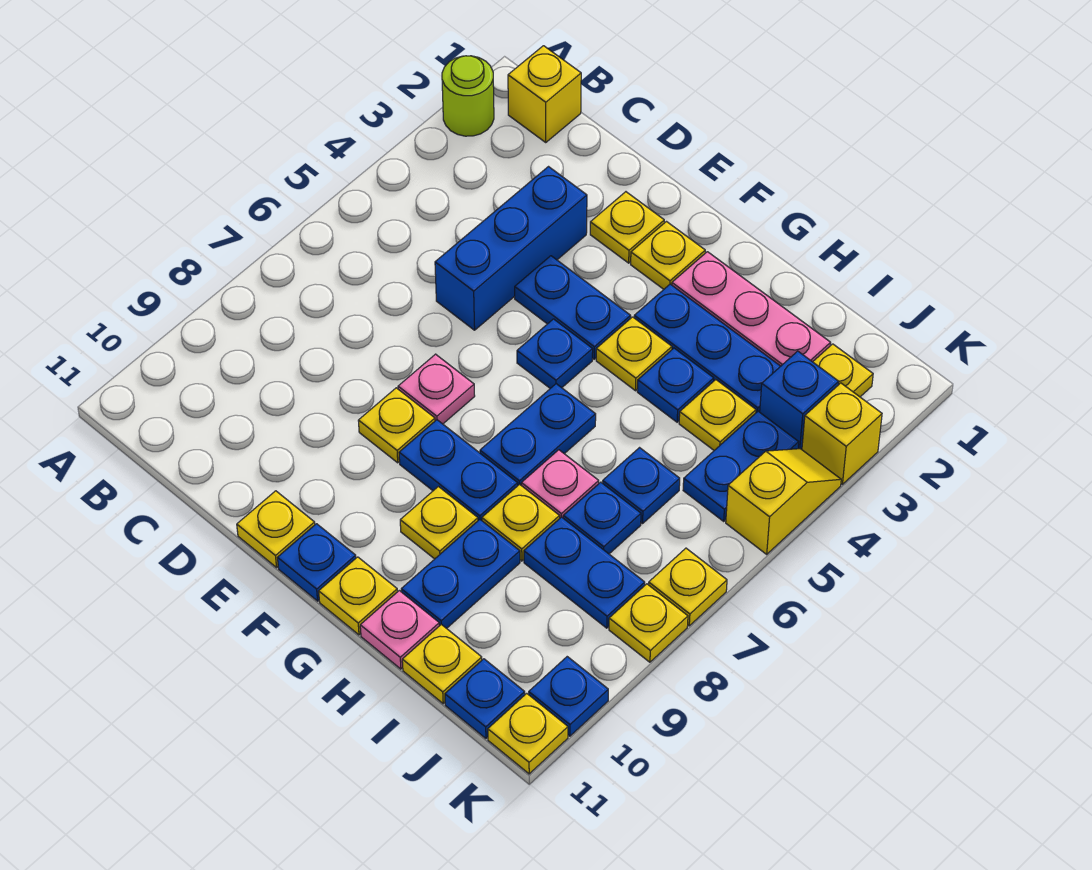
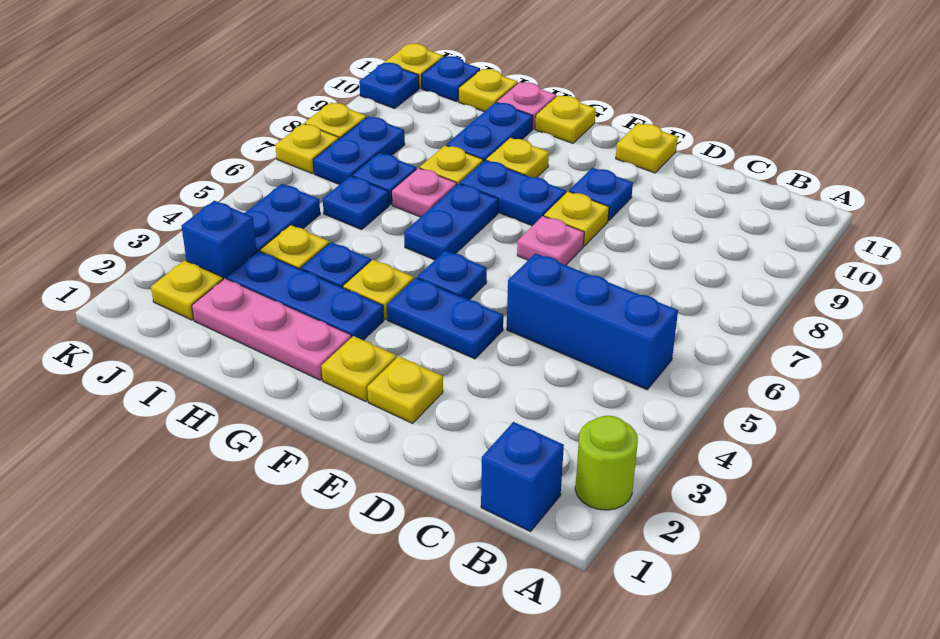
yellow brick B1 level 1 -> blue brick B1 level 1
blue brick D3:D5 level 1 -> blue brick B5:D5 level 1
blue plate F11 level 1 -> blue plate E9 level 1
blue plate I8:J8 level 1 -> blue plate J7:J8 level 1
yellow brick K3 level 1 -> none
yellow slope K4:K5 level 1 top 5 -> none

